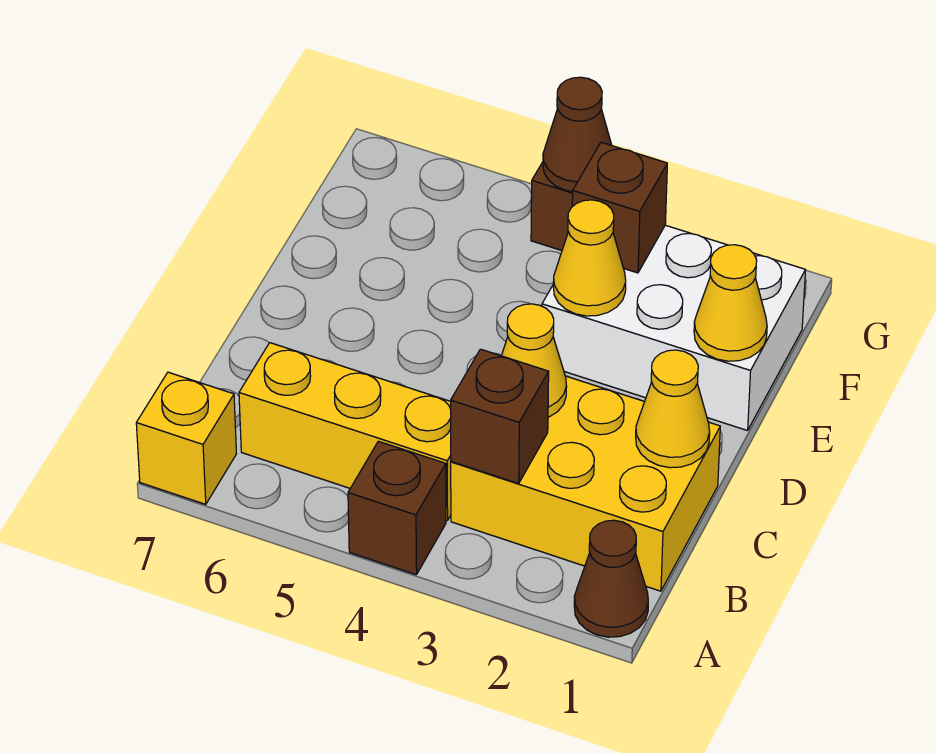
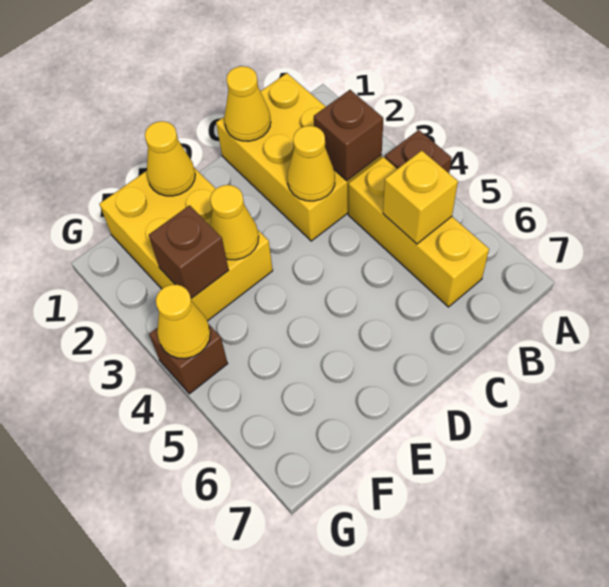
brown cone A1 level 1 -> none
yellow brick A7 level 1 -> yellow brick B5 level 2
white brick E1:F3 level 1 -> yellow brick E1:F3 level 1
brown cone G4 level 2 -> yellow cone G4 level 2

